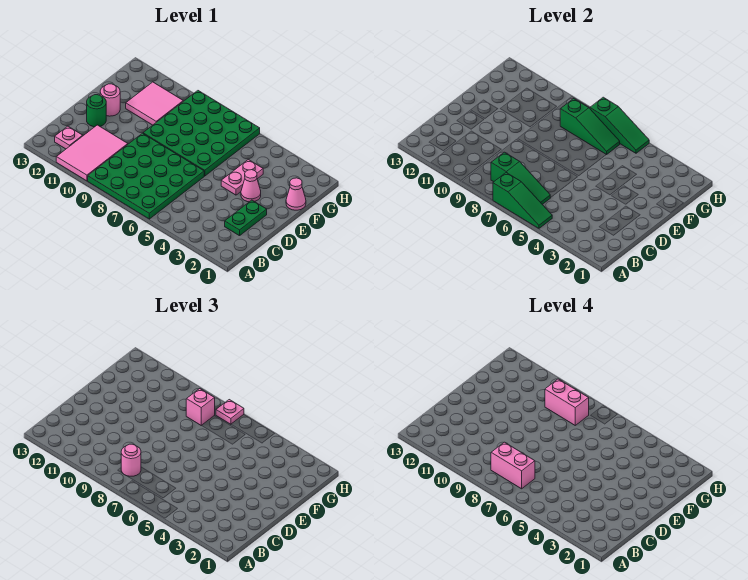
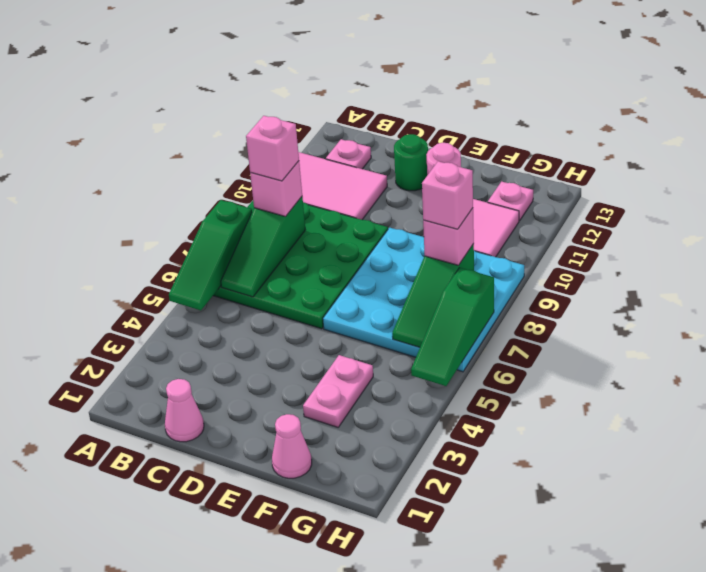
pink brick B7:B8 level 4 -> pink brick B8 level 4
pink round brick B8 level 3 -> pink brick B8 level 3
green plate C2:D2 level 1 -> none
pink cone E3 level 1 -> pink cone C1 level 1
pink plate E4:F4 level 1 -> pink plate F3:F4 level 1
green plate E6:H9 level 1 -> cyan plate E6:H9 level 1
pink brick G8:G9 level 4 -> pink brick G8 level 4
pink plate H7 level 3 -> pink plate G12 level 1

